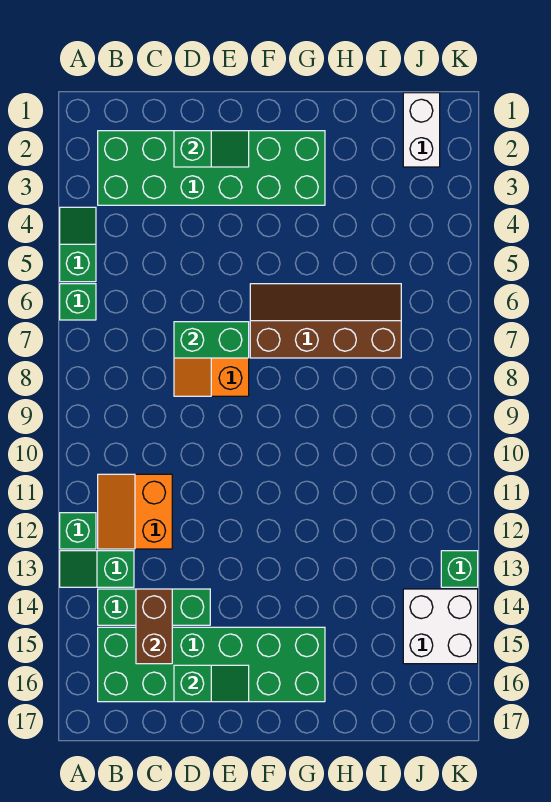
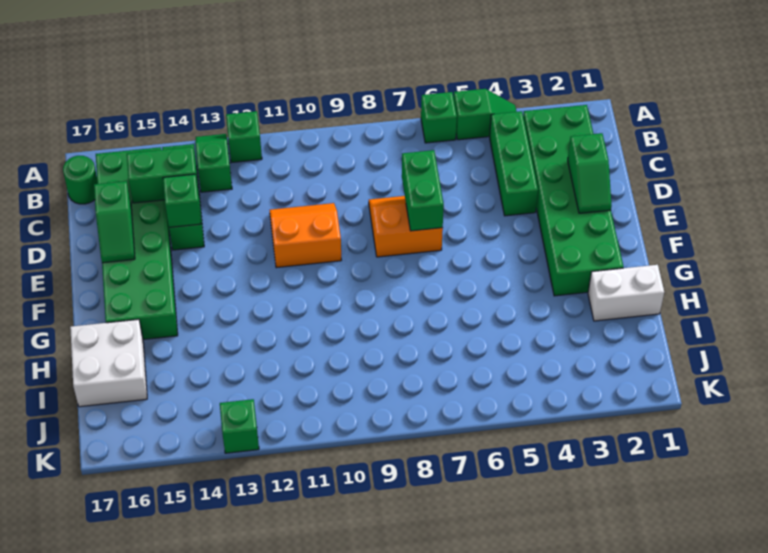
none -> green brick B4:D4 level 1
orange slope B11:C12 level 1 top C -> orange slope D10:E11 level 1 top E
none -> green round brick B17 level 1
brown brick C14:C15 level 2 -> green brick C14:C15 level 2
none -> green brick D14 level 2
brown slope F6:I7 level 1 top 7 -> none
white brick J1:J2 level 1 -> white brick H1:H2 level 1
white brick J14:K15 level 1 -> white brick H16:I17 level 1

